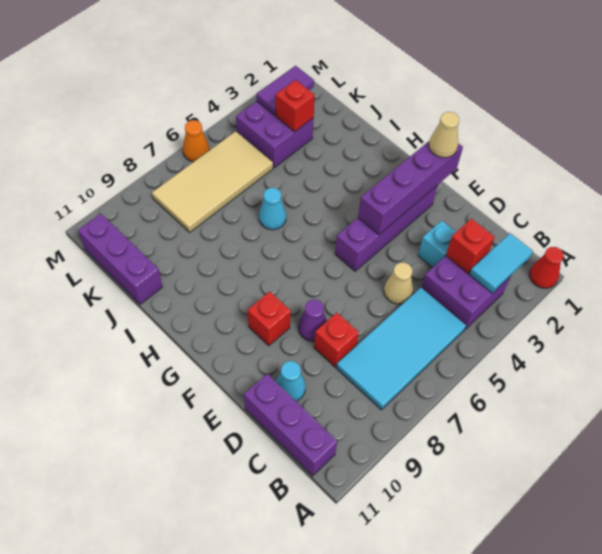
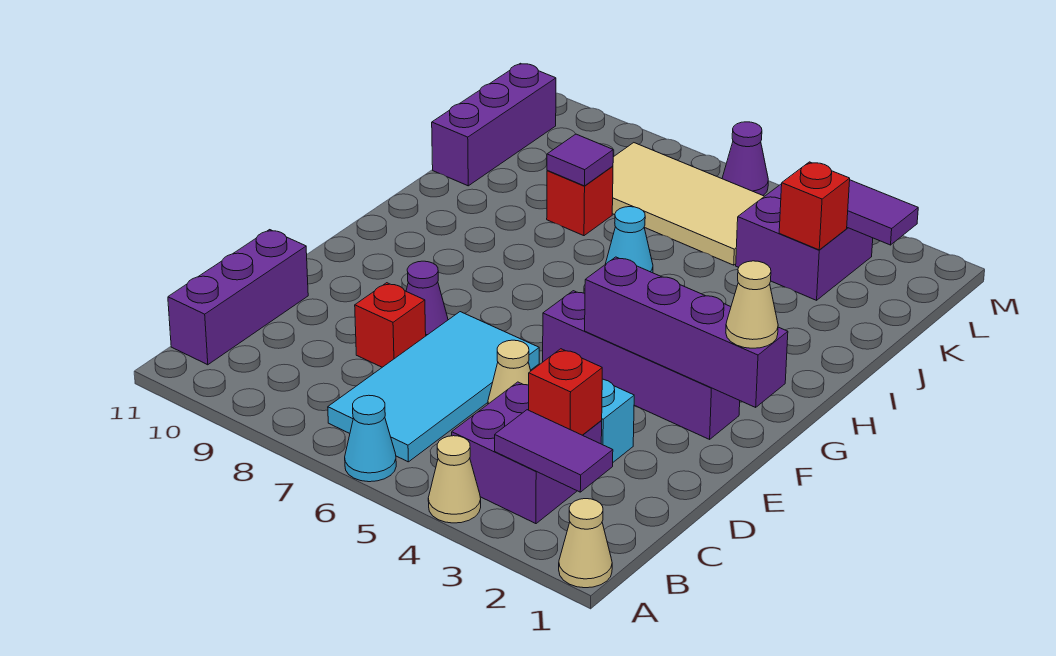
red cone A1 level 1 -> tan cone A1 level 1
none -> tan cone A4 level 1
cyan tile B2:B3 level 2 -> purple tile B2:B3 level 2
cyan tile B5:C8 level 1 -> cyan tile B6:E7 level 1
cyan cone D10 level 1 -> cyan cone A6 level 1
red brick F9 level 1 -> red brick J8 level 1
none -> purple tile J8 level 2
orange cone M6 level 1 -> purple cone M6 level 1

